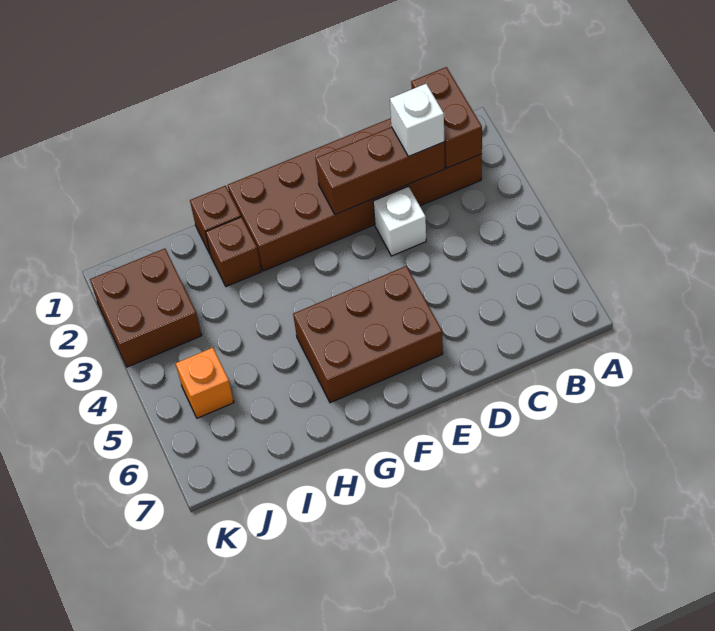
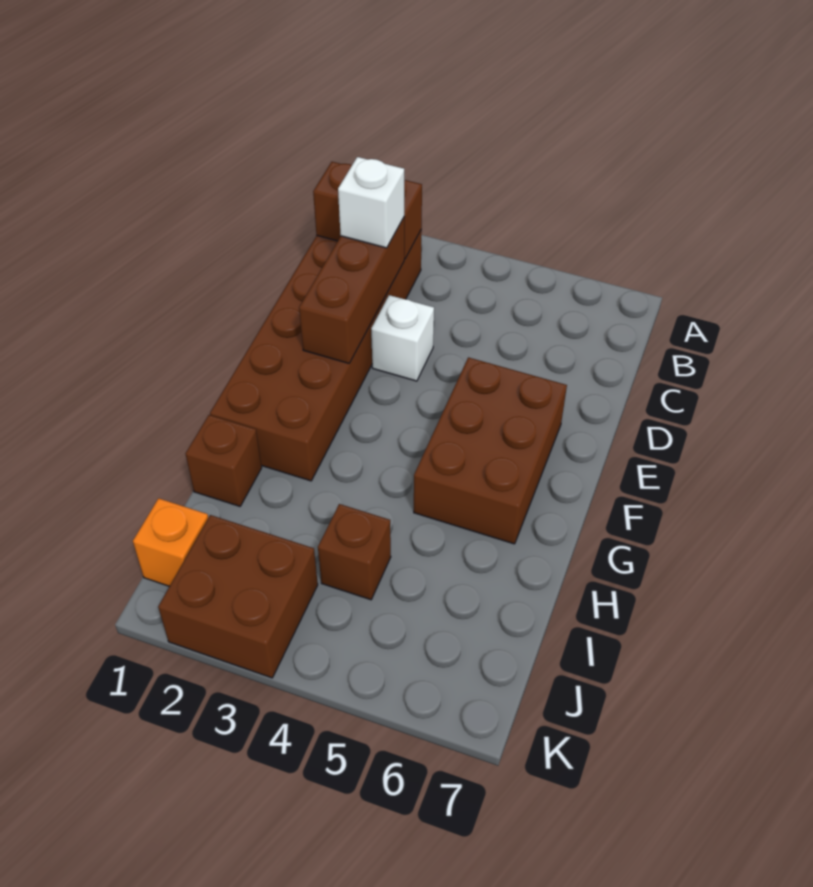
brown brick H2 level 1 -> brown brick I4 level 1
orange brick J5 level 1 -> orange brick J1 level 1

